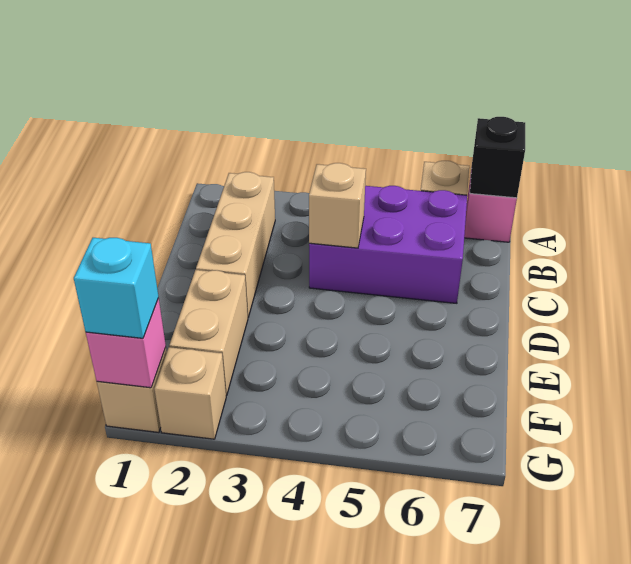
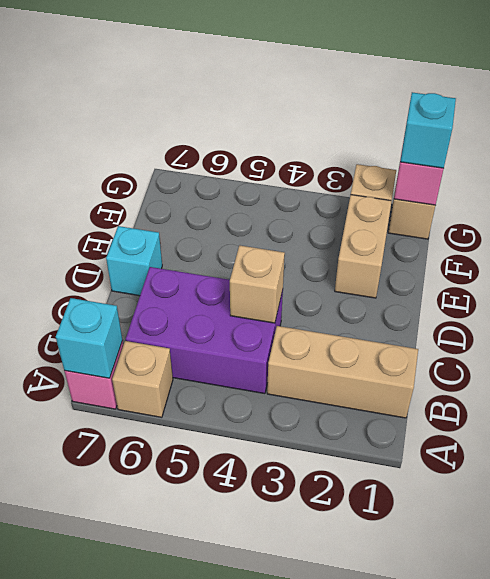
black brick A7 level 2 -> cyan brick A7 level 2
tan brick B2:D2 level 1 -> tan brick B1:B3 level 1
none -> cyan brick D7 level 1

